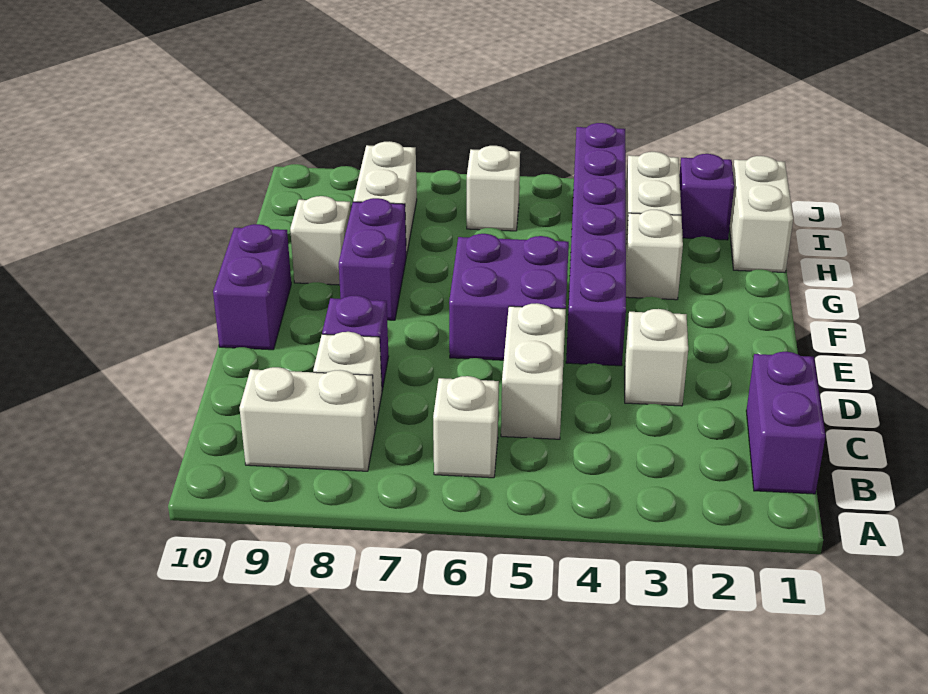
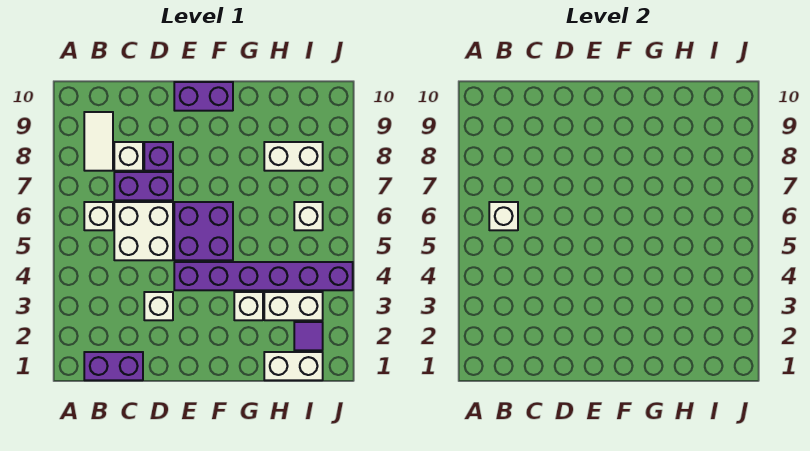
white brick B8:B9 level 1 -> white tile B8:B9 level 1
white brick C5:D5 level 1 -> white brick C5:D6 level 1
purple brick F8:G8 level 1 -> purple brick C7:D7 level 1
white brick G9 level 1 -> white brick B6 level 2
purple brick I2 level 1 -> purple tile I2 level 1

